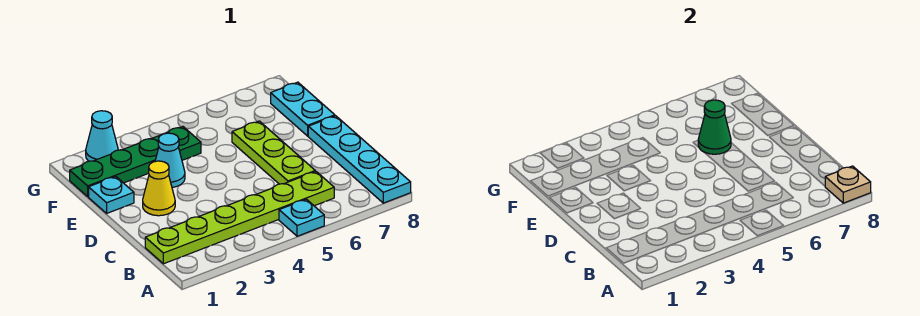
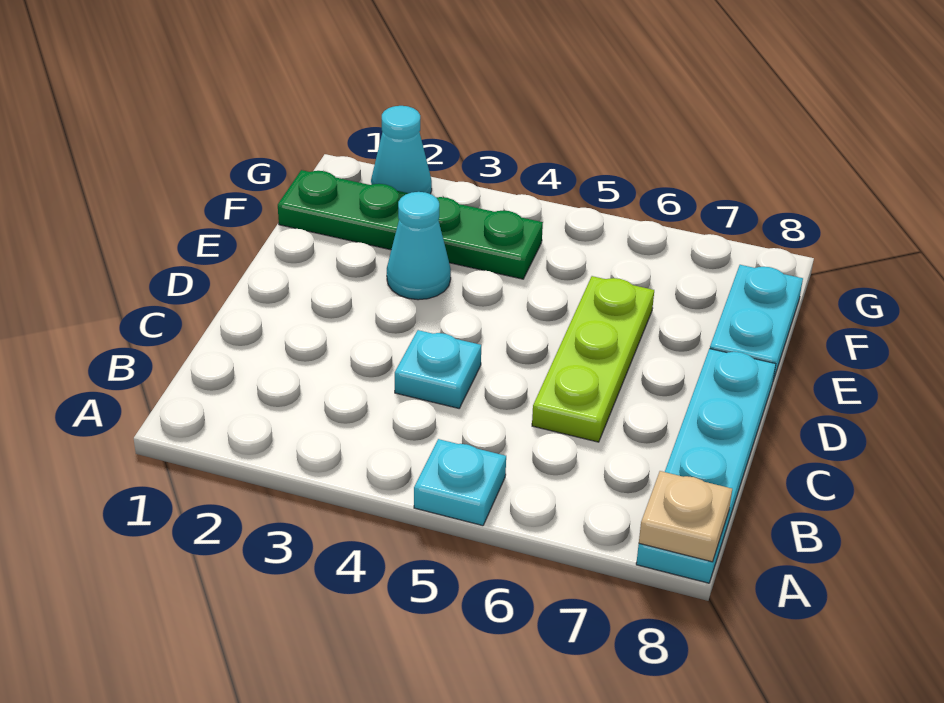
lime plate B1:B6 level 1 -> none
yellow cone D2 level 1 -> none
cyan plate E1 level 1 -> cyan plate C4 level 1
green cone E6 level 2 -> none

